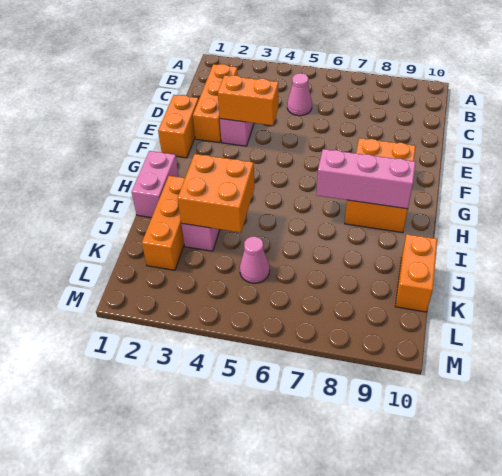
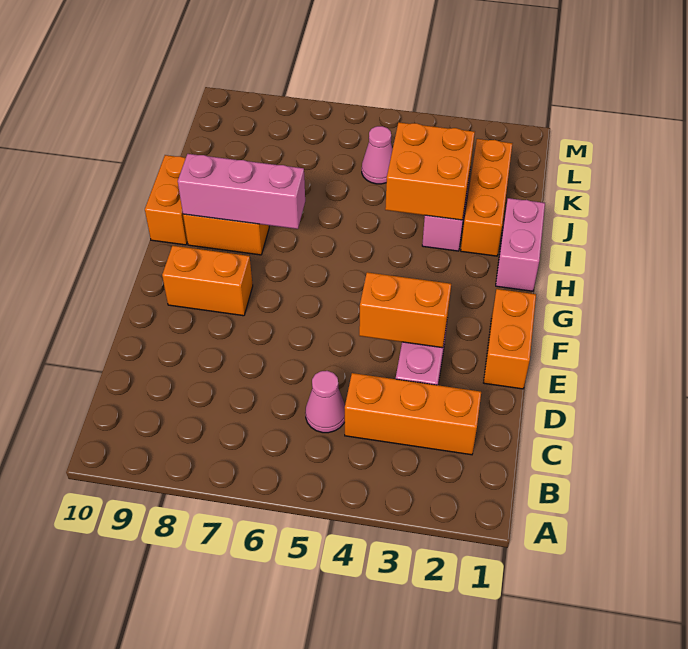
orange brick C2:E2 level 1 -> orange brick C2:C4 level 1
orange brick J10:K10 level 1 -> orange brick H10:I10 level 1

